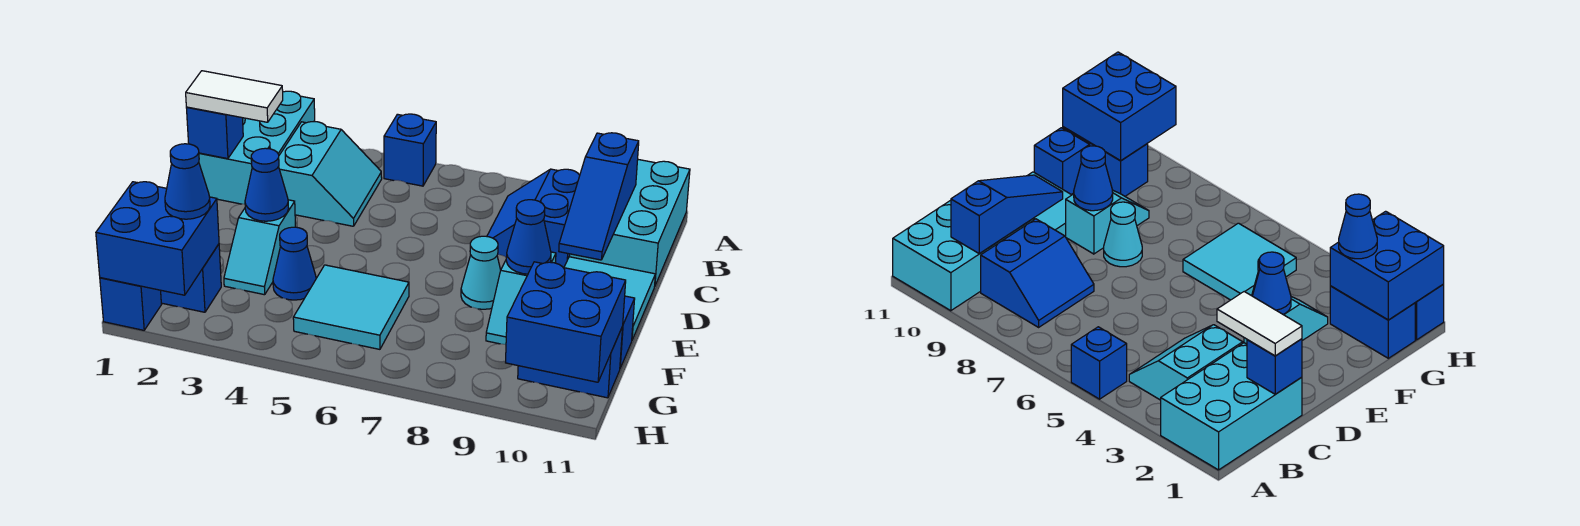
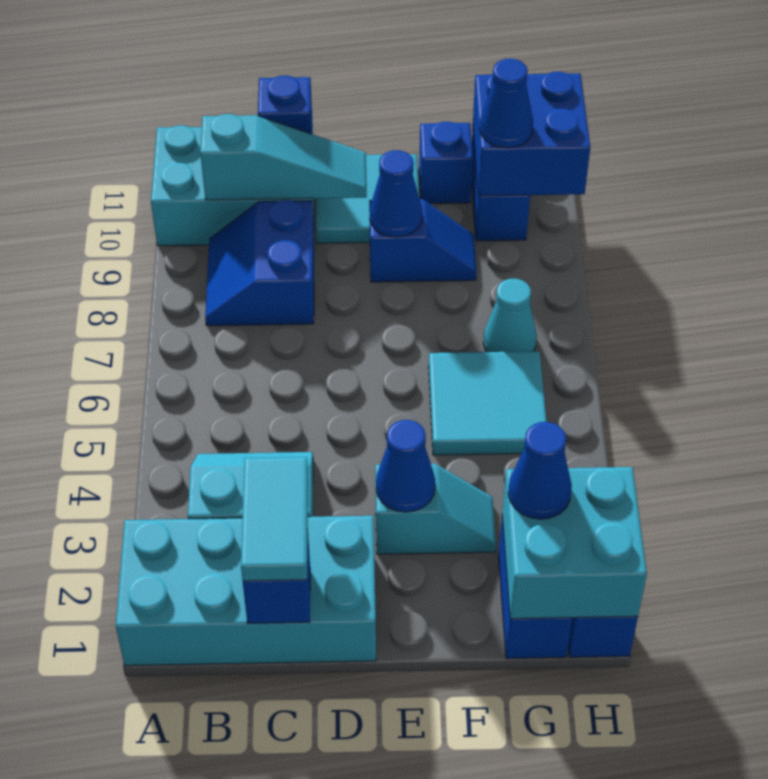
cyan brick A1:C2 level 1 -> cyan brick A1:D2 level 1
blue brick A5 level 1 -> blue brick C11 level 2
blue slope B8:C9 level 1 top 9 -> blue slope B8:C9 level 1 top C
blue slope B10:D10 level 2 top B -> cyan slope B10:D10 level 2 top B
white tile C1:C2 level 3 -> cyan tile C1:C2 level 3
cyan cone E8 level 1 -> cyan cone G7 level 1
cyan slope E9:F9 level 1 top E -> blue slope E9:F9 level 1 top E
blue cone F4 level 1 -> blue cone G10 level 3
blue brick G1:H2 level 2 -> cyan brick G1:H2 level 2

